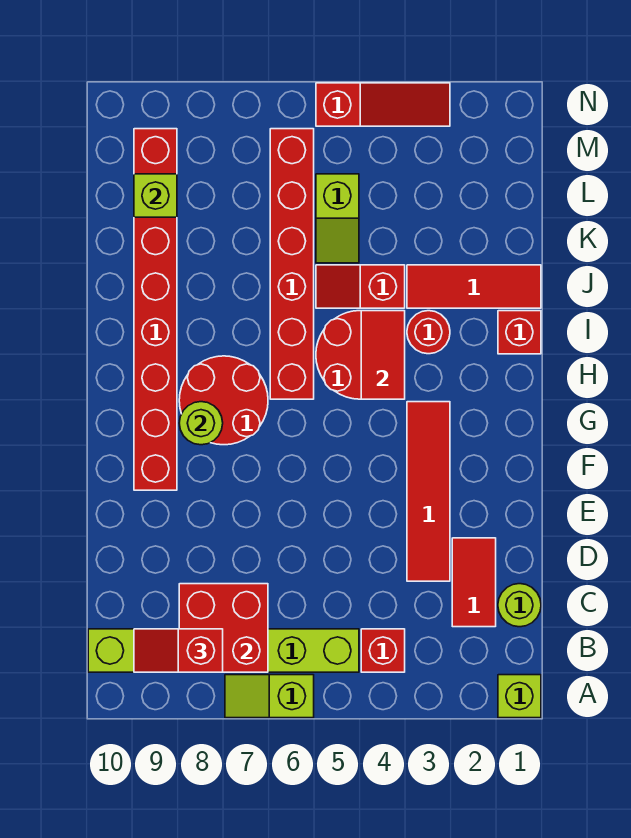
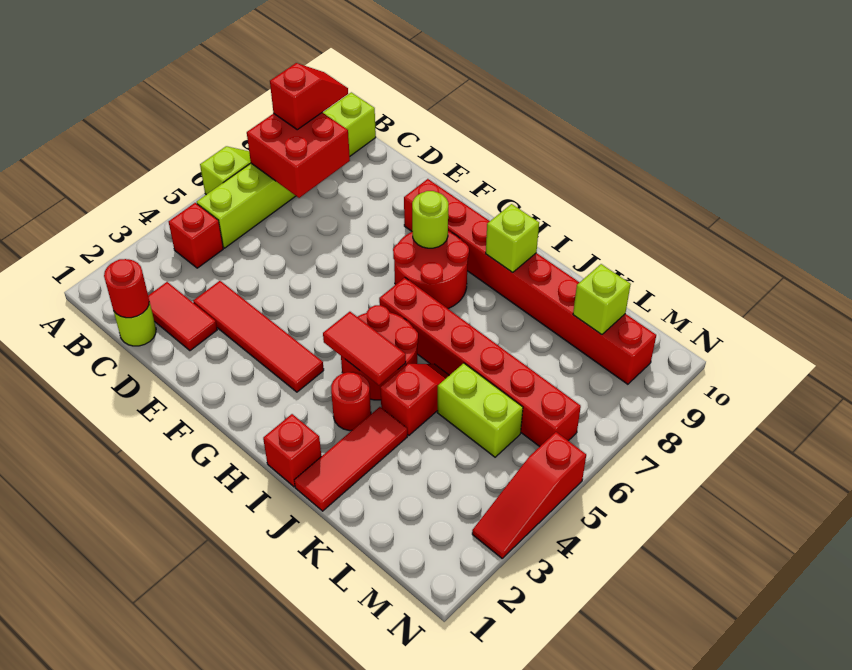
lime brick A1 level 1 -> lime brick I9 level 2
none -> red round brick C1 level 2
lime slope K5:L5 level 1 top L -> lime brick K5:L5 level 1

